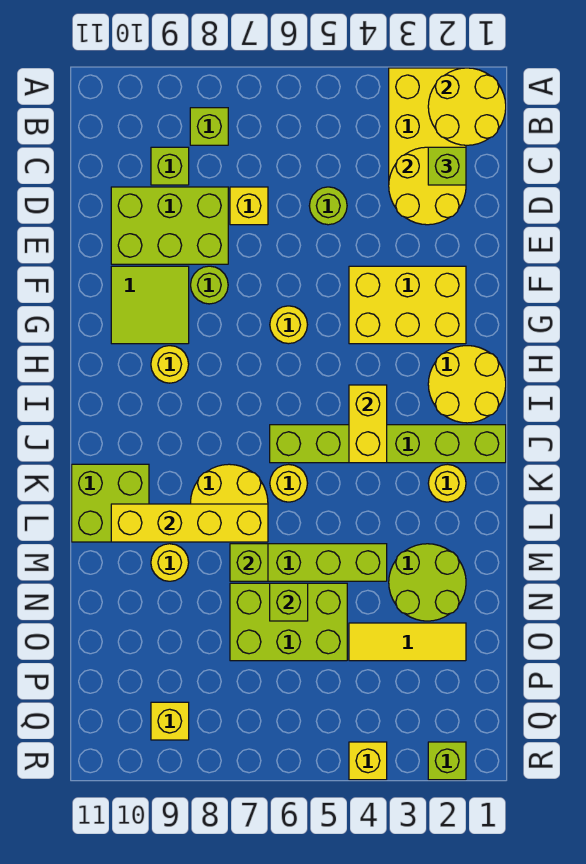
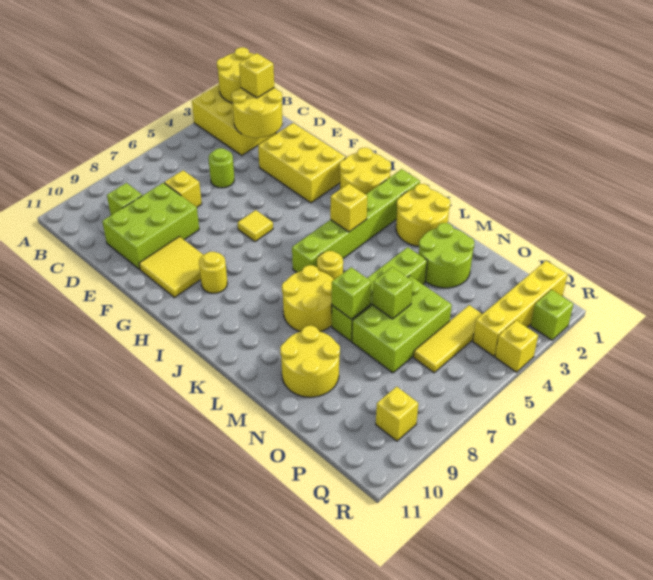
lime brick B8 level 1 -> none
lime brick C2 level 3 -> yellow brick C2 level 3
yellow brick F2:G4 level 1 -> yellow brick E2:G3 level 1
lime round brick F8 level 1 -> none
lime tile F9:G10 level 1 -> yellow tile F9:G10 level 1
yellow round brick G6 level 1 -> yellow tile G6 level 1
yellow brick I4:J4 level 2 -> yellow brick J4 level 2
yellow round brick K2 level 1 -> yellow round brick K1:L2 level 1
lime brick K10:L11 level 1 -> none
yellow brick L7:L10 level 2 -> yellow brick Q1:Q4 level 1
yellow round brick M9 level 1 -> yellow round brick M9:N10 level 1
yellow tile O2:O4 level 1 -> yellow tile P4:P6 level 1

